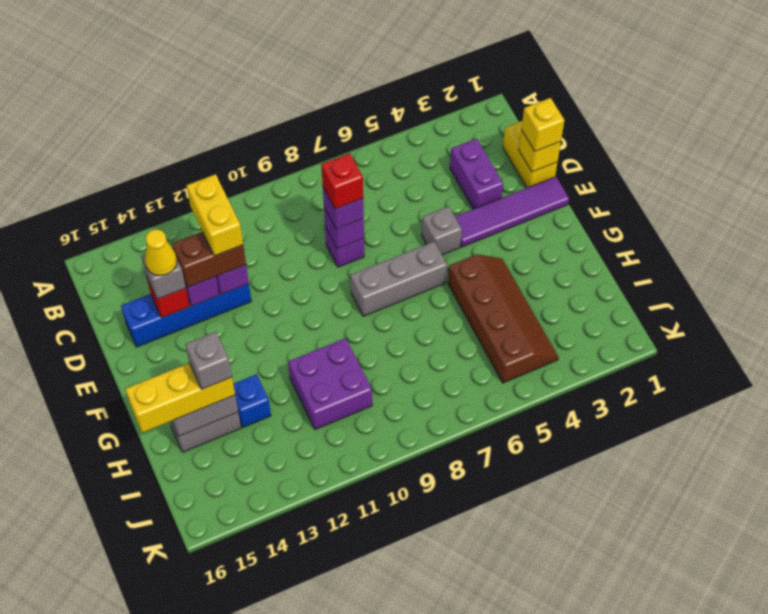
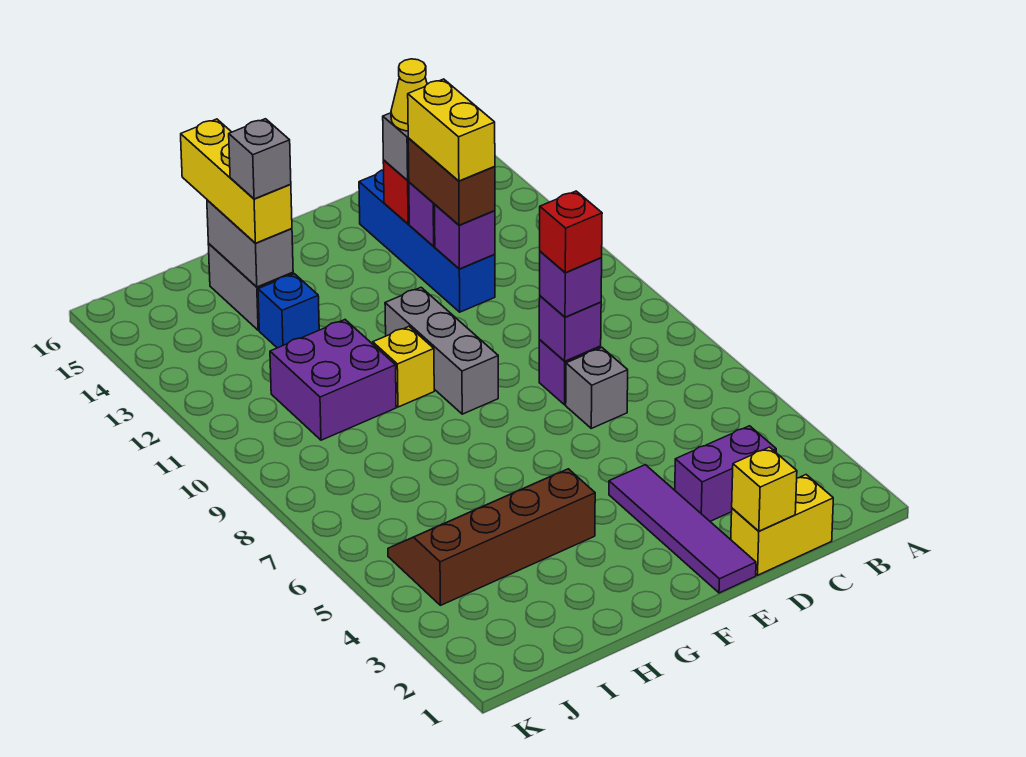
yellow brick C12:D12 level 4 -> yellow brick D12:D13 level 4
yellow brick D1 level 3 -> yellow brick G10 level 1
grey brick E5 level 1 -> grey brick D7 level 1
grey brick F6:F8 level 1 -> grey brick F9:F11 level 1
brown slope G4:J5 level 1 top 5 -> brown slope G4:J5 level 1 top 4

